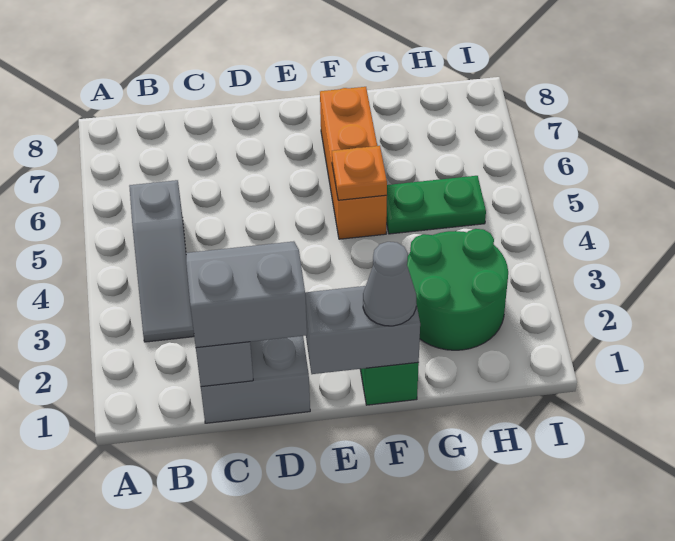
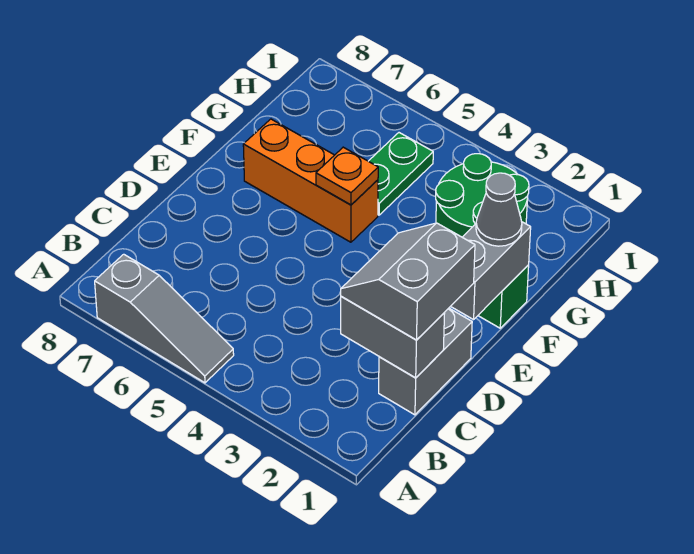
grey slope B3:B5 level 1 top 5 -> grey slope A5:A7 level 1 top 7

